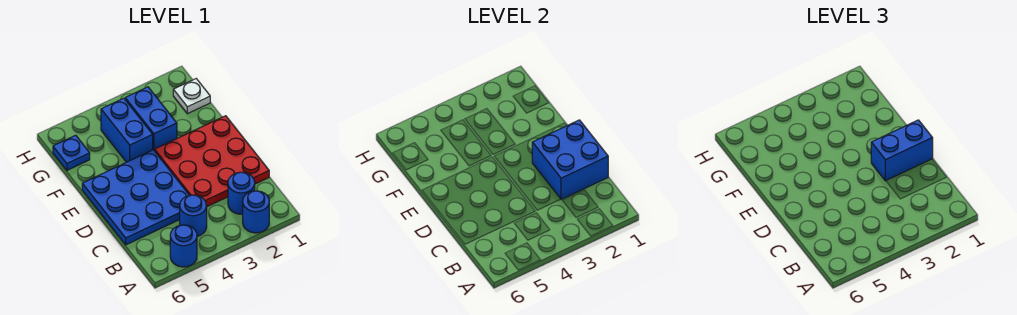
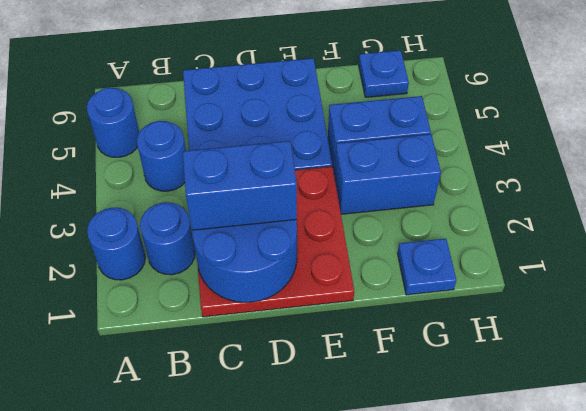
blue brick C1:D2 level 2 -> blue round brick C1:D2 level 2
blue brick D1:D2 level 3 -> blue brick C2:D2 level 3
white plate G1 level 1 -> blue plate G1 level 1

